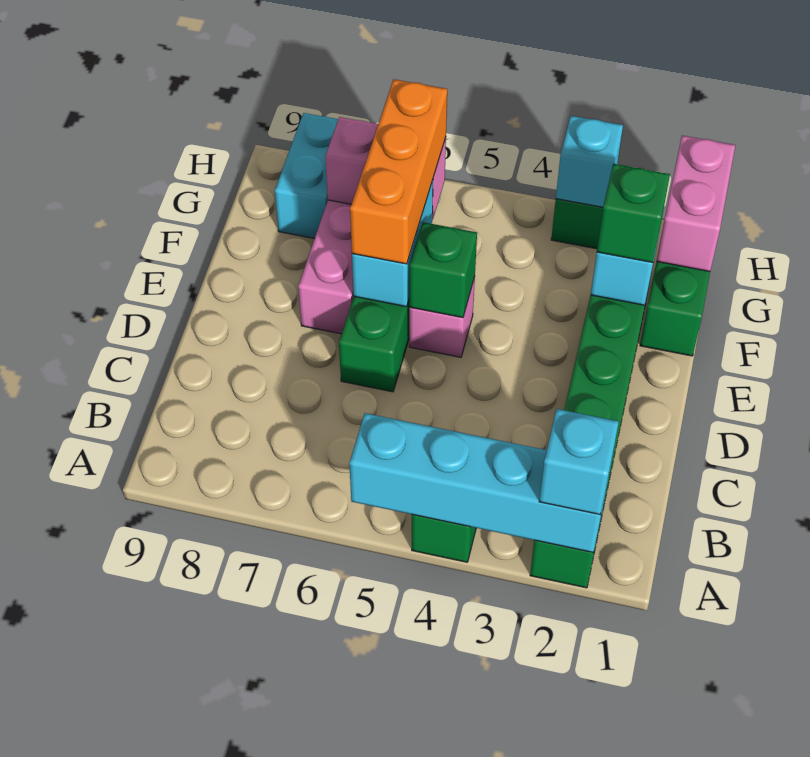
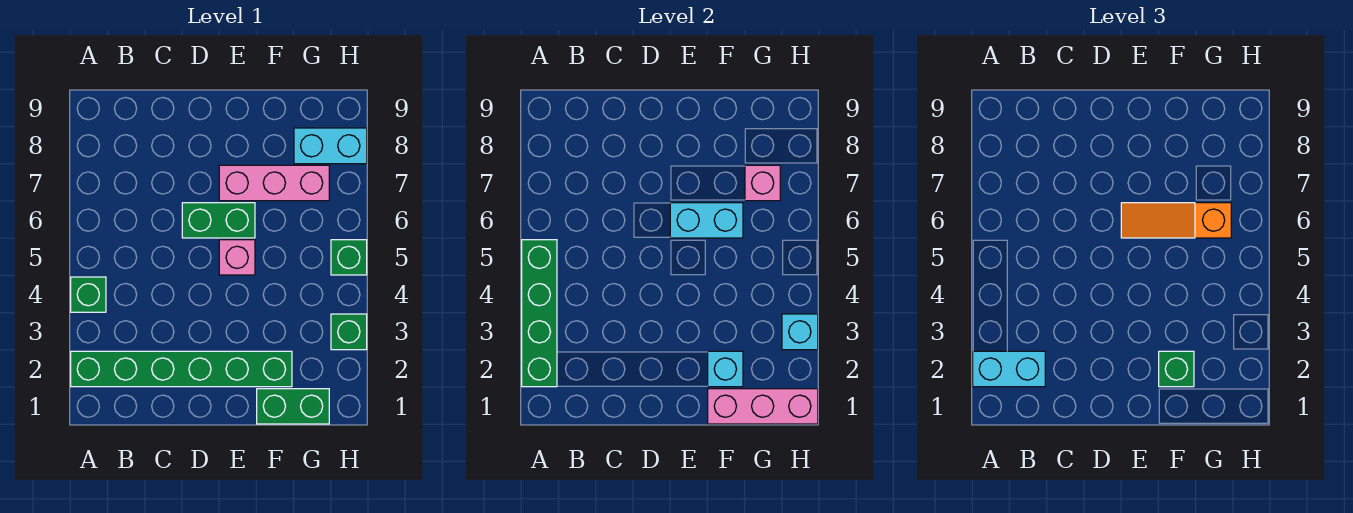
cyan brick A2:A5 level 2 -> green brick A2:A5 level 2
cyan brick A2 level 3 -> cyan brick A2:B2 level 3
green brick E5 level 2 -> green brick H5 level 1
orange brick E6:G6 level 3 -> orange slope E6:G6 level 3 top G
pink brick G1:H1 level 2 -> pink brick F1:H1 level 2
pink brick G6:G7 level 2 -> pink brick G7 level 2

